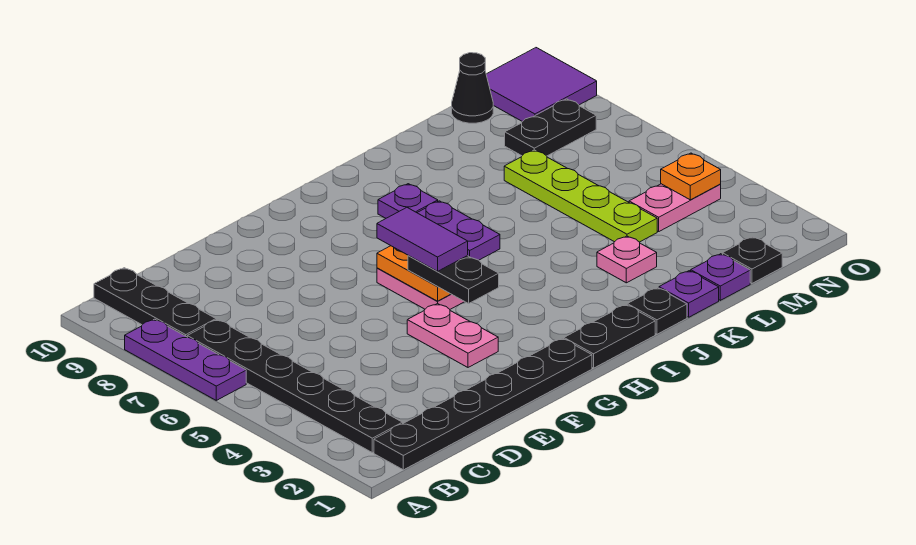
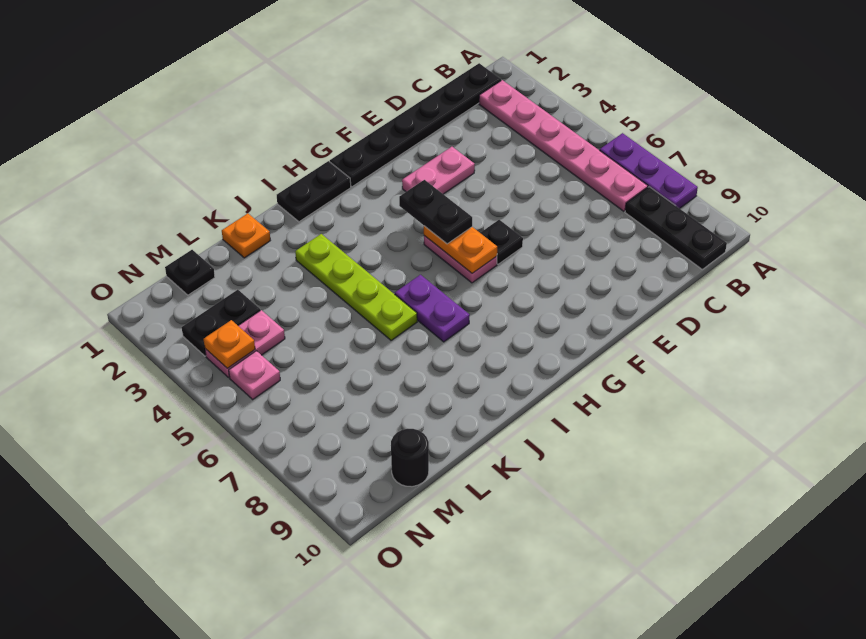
black plate B2:B7 level 1 -> pink plate B2:B7 level 1
pink plate F3:F4 level 1 -> pink plate E3:F3 level 1
purple tile G5:G6 level 4 -> none
purple plate I8 level 1 -> none
black plate J1 level 1 -> black plate F6 level 1
purple plate K1 level 1 -> orange plate K1 level 1
pink plate K3 level 1 -> pink plate N5 level 1
purple plate L1 level 1 -> none
lime plate L4:L7 level 1 -> lime plate J3:J6 level 1
black plate M8:N8 level 1 -> black plate M3:N3 level 1
black cone M10 level 1 -> black round brick M10 level 1
purple tile N9:O10 level 1 -> none

